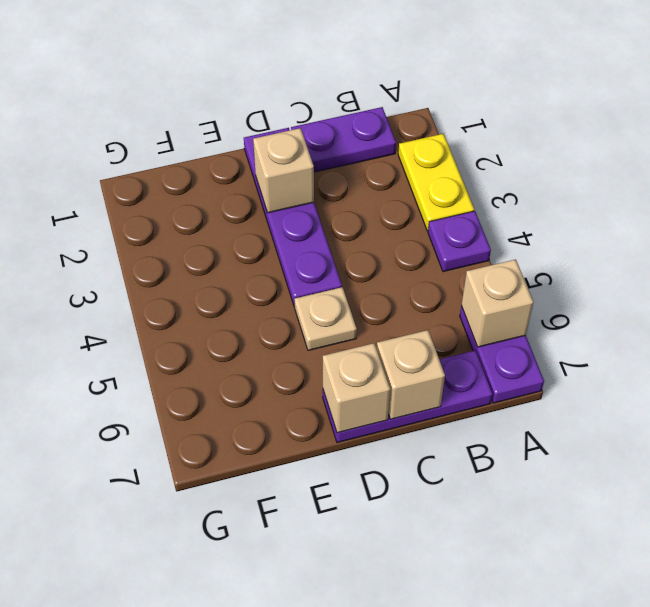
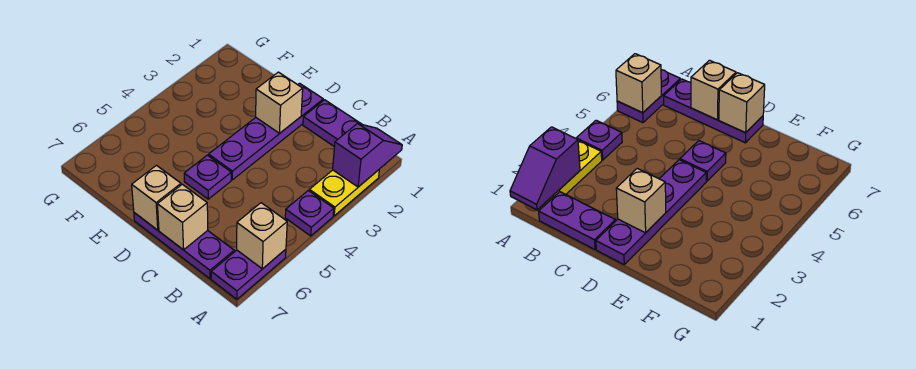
none -> purple slope A1:A2 level 2 top 2
tan plate D5 level 1 -> purple plate D5 level 1

